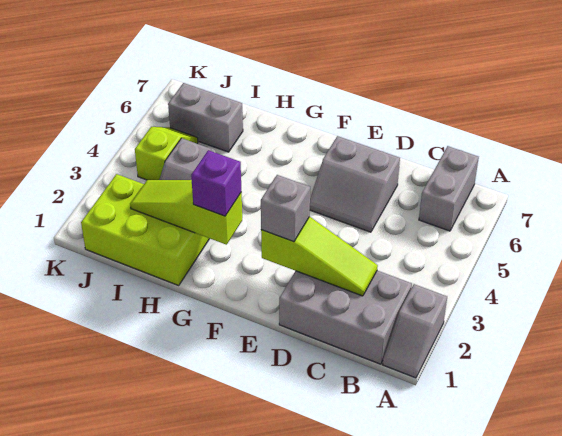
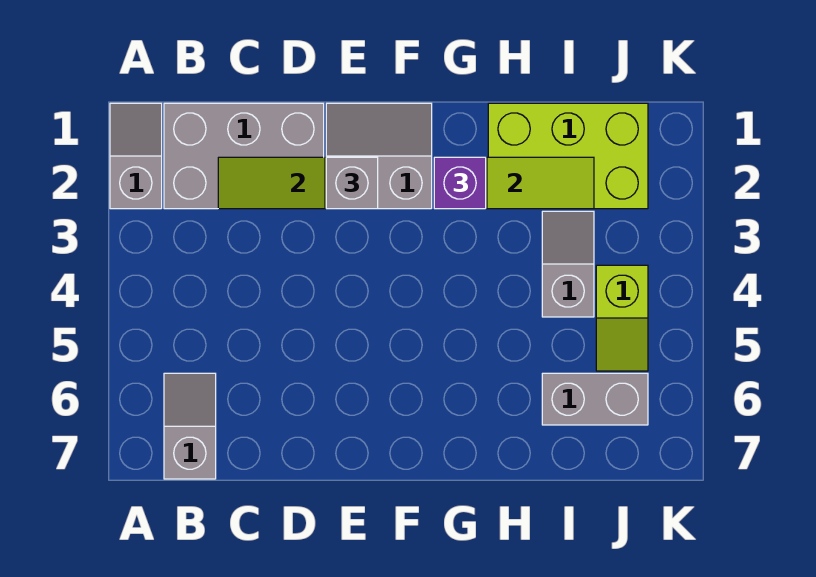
grey brick B6:B7 level 1 -> grey slope B6:B7 level 1 top 7
grey slope D5:E6 level 1 top 6 -> grey slope E1:F2 level 1 top 2

